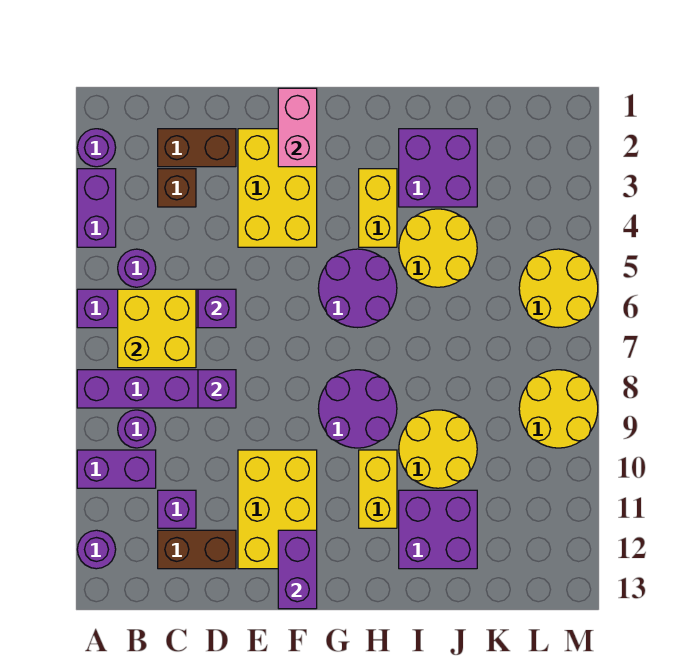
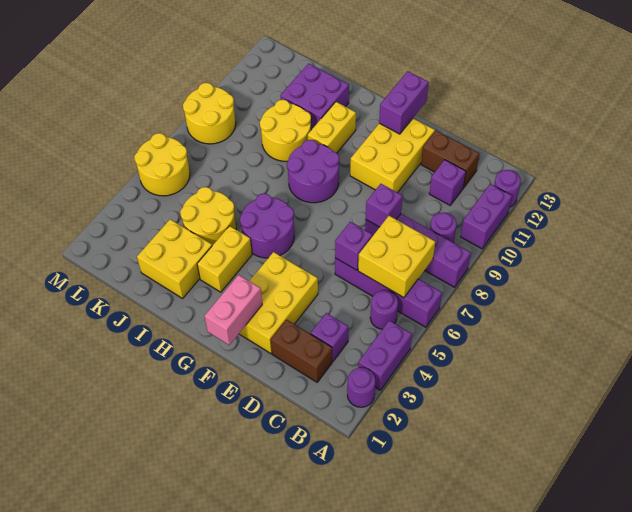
purple brick A10:B10 level 1 -> purple brick A10:A11 level 1
brown brick C3 level 1 -> purple brick C3 level 1
purple brick I2:J3 level 1 -> yellow brick I2:J3 level 1

